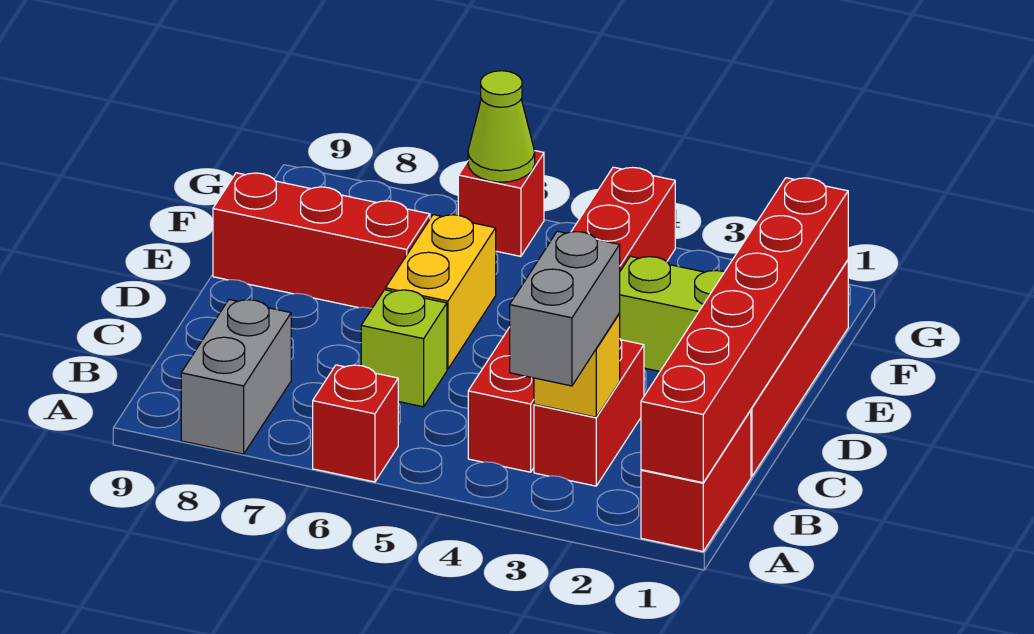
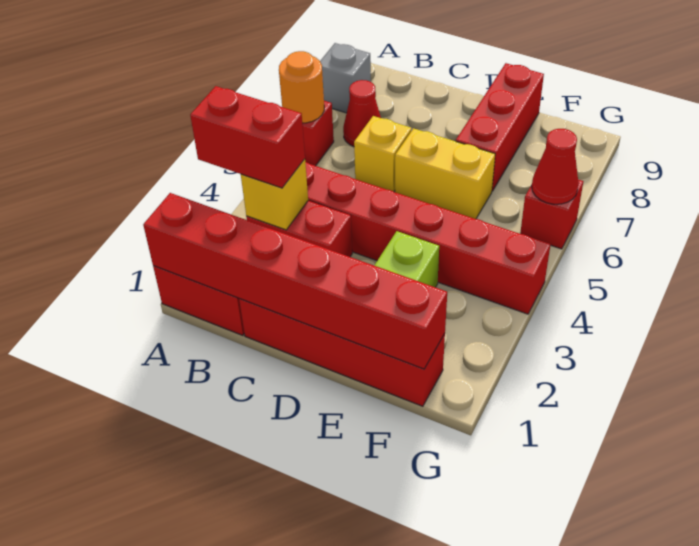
grey brick A3:B3 level 3 -> red brick A3:B3 level 3
none -> orange round brick A6 level 2
grey brick A8:B8 level 1 -> grey brick A8 level 1
none -> red cone B7 level 1
lime brick C6 level 1 -> yellow brick C6 level 1
lime cone G6 level 2 -> red cone G6 level 2

